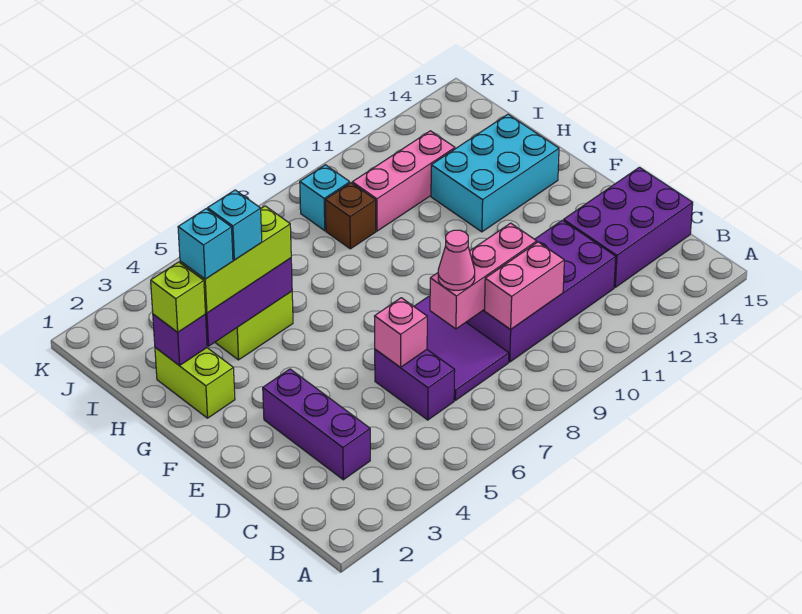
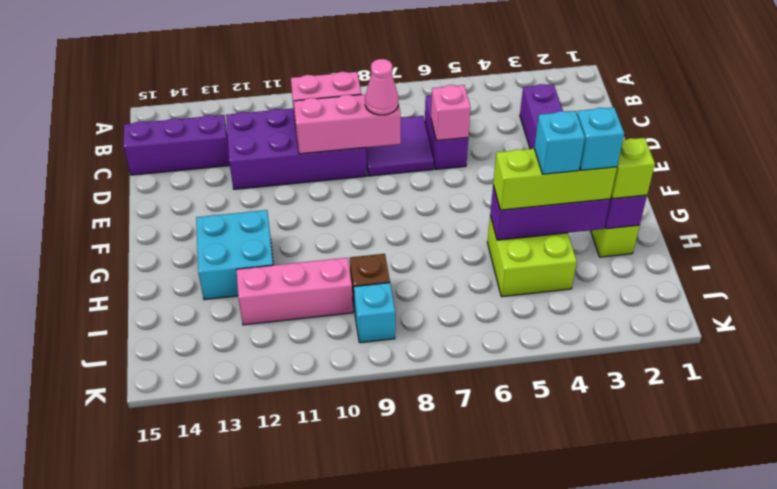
purple tile C7:E8 level 1 -> purple tile C7:D8 level 1
purple brick C13:D15 level 1 -> purple brick C13:C15 level 1
cyan brick G12:H14 level 1 -> cyan brick G12:H13 level 1

